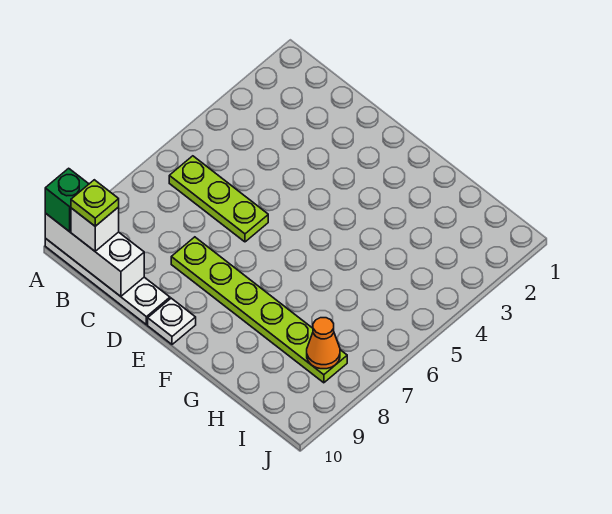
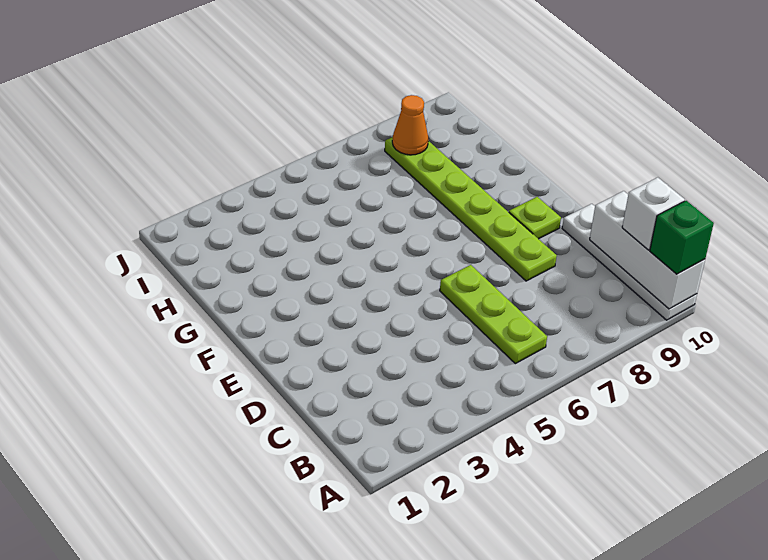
lime plate B10 level 4 -> lime plate E9 level 1
white plate E10 level 1 -> none

